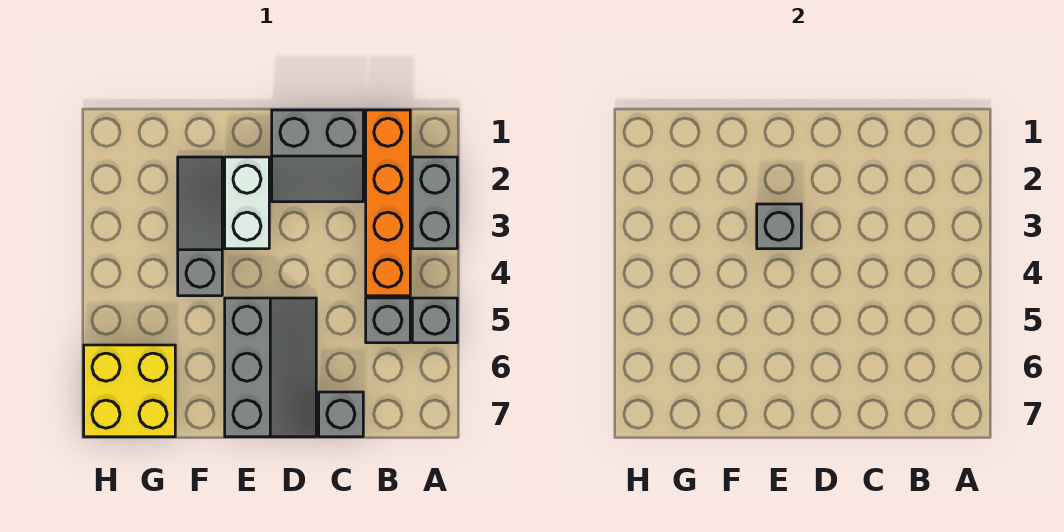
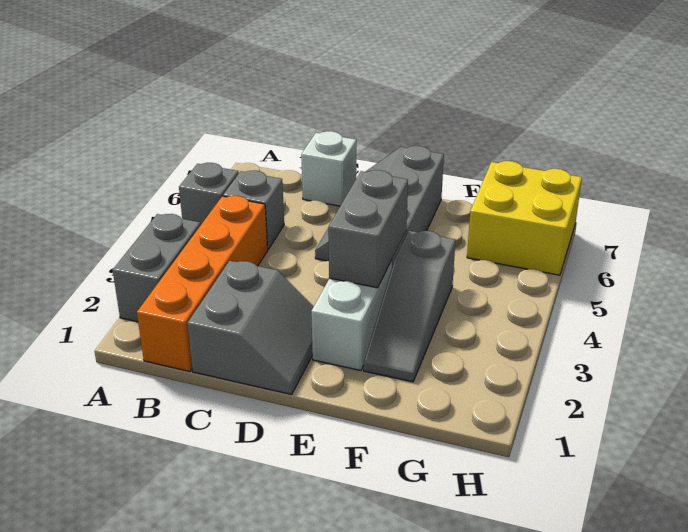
grey slope C1:D2 level 1 top 1 -> grey slope C1:D2 level 1 top C
grey brick C7 level 1 -> white brick C7 level 1
grey brick E3 level 2 -> grey brick E3:E4 level 2

